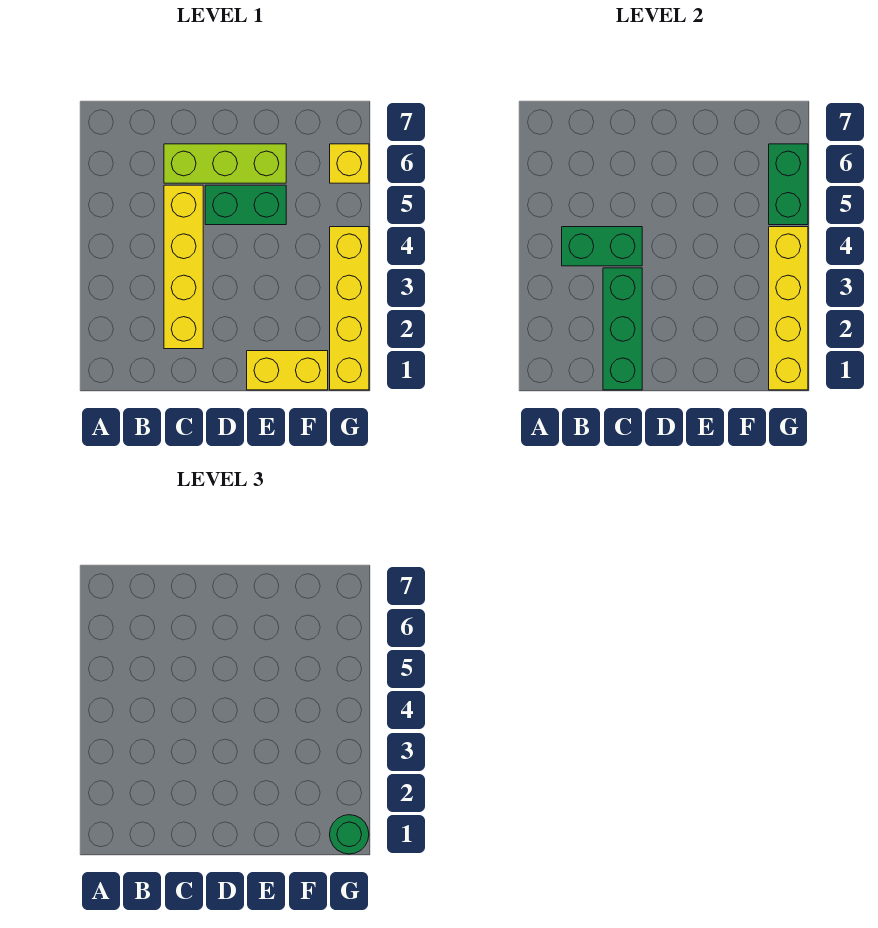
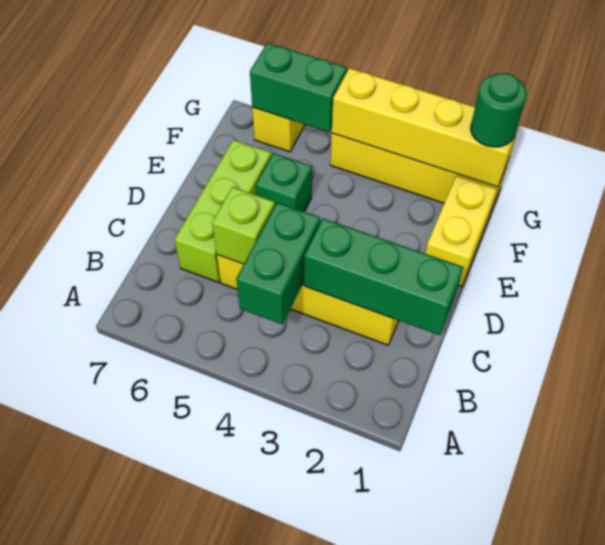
none -> lime brick C5 level 2
green brick D5:E5 level 1 -> green brick E5 level 1

